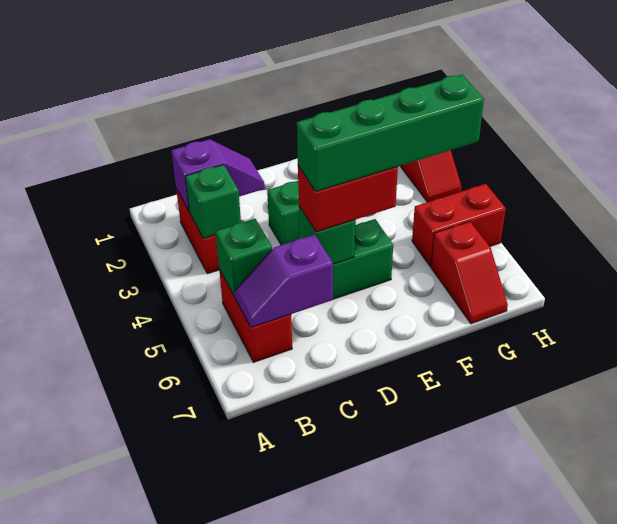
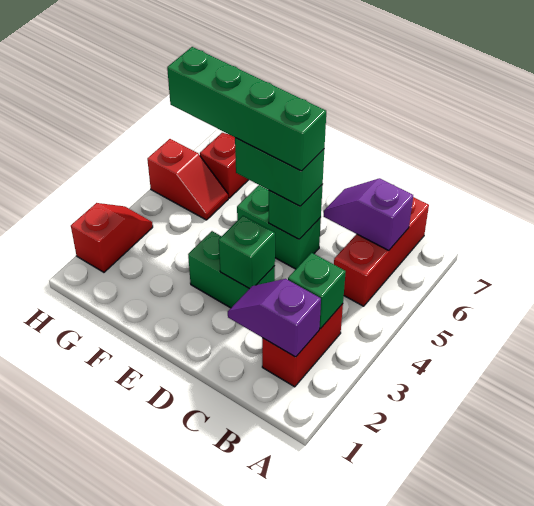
red brick B5:B6 level 1 -> red brick B5:B7 level 1
green brick B5 level 2 -> green brick D3 level 2
purple slope B6:C6 level 2 top C -> purple slope B6:C6 level 2 top B
red brick D5:E5 level 3 -> green brick D5:E5 level 3
red brick G5:H5 level 1 -> red slope G5:H5 level 1 top H

